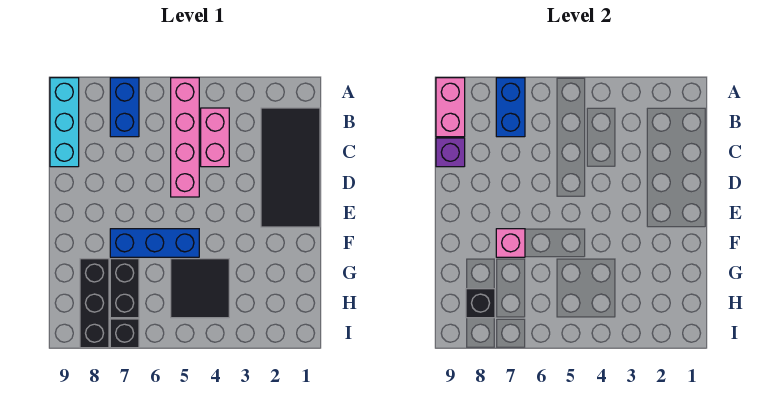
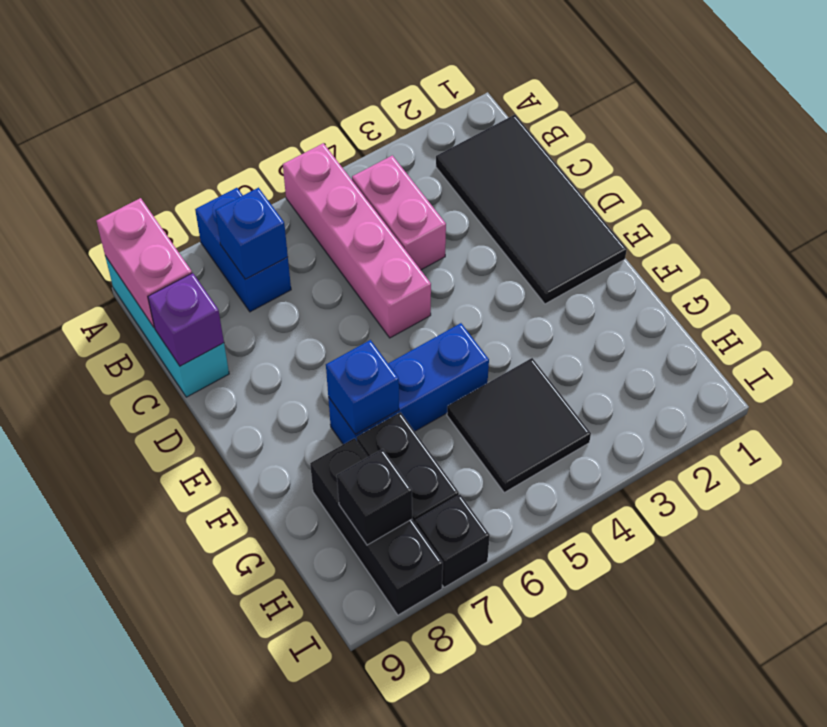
blue brick A7:B7 level 2 -> blue brick B7 level 2
pink brick F7 level 2 -> blue brick F7 level 2

